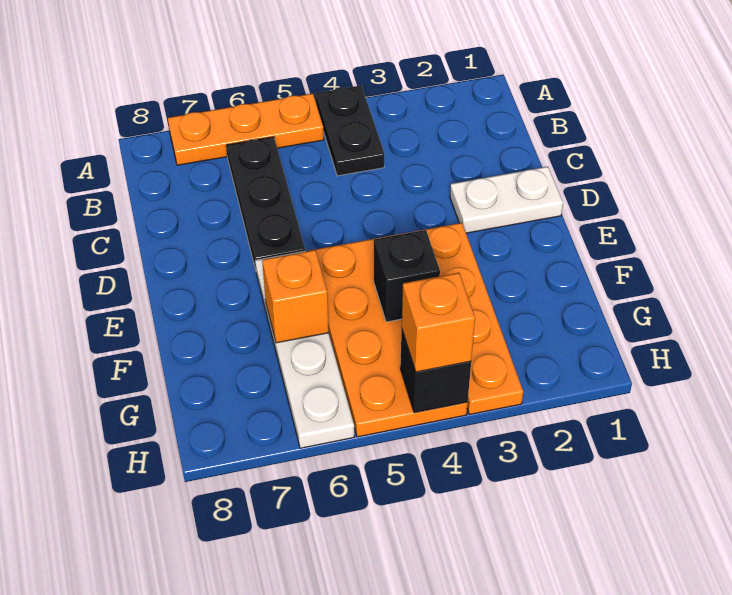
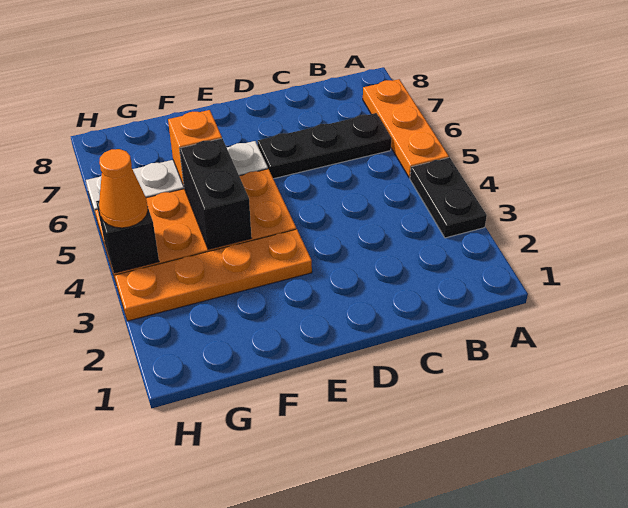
black plate A4:B4 level 1 -> black plate A3:A4 level 1
white plate D1:D2 level 1 -> none
black brick F4 level 2 -> black brick F4:F5 level 2
orange brick H4 level 3 -> orange cone H4 level 3

